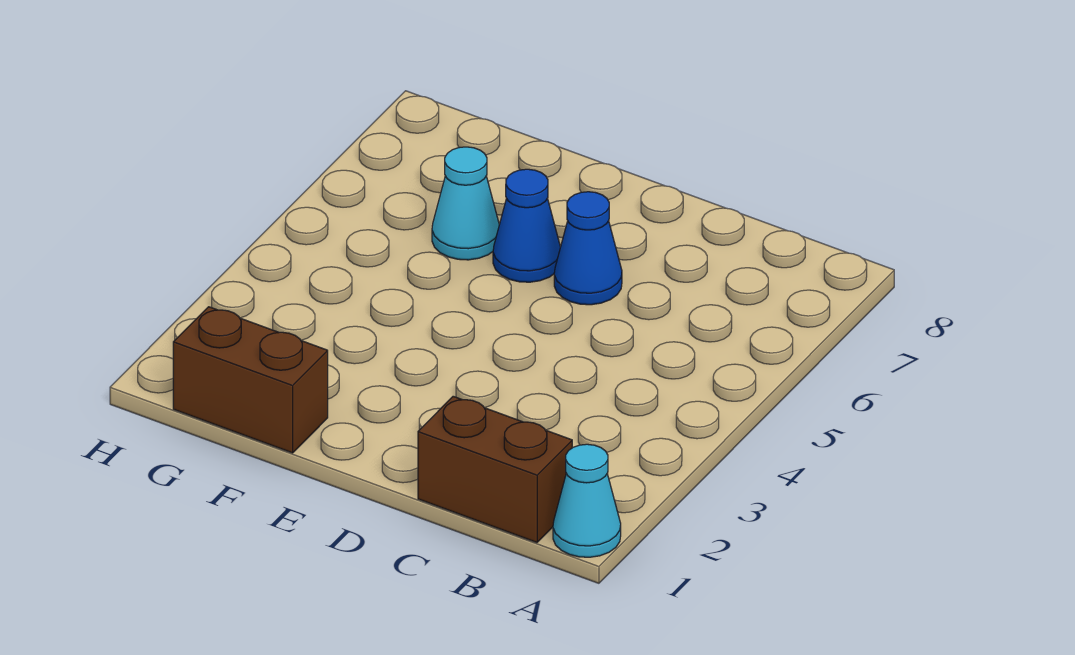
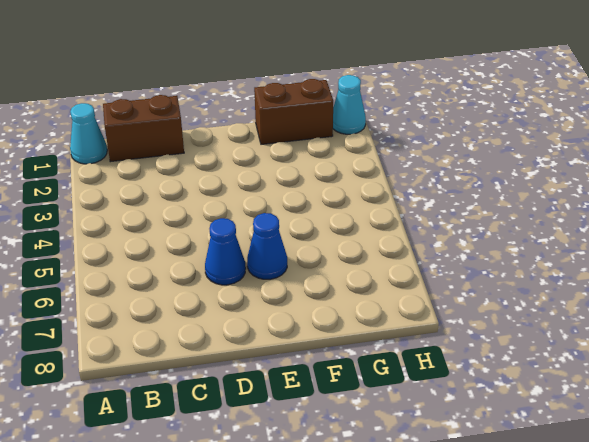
cyan cone F6 level 1 -> cyan cone H1 level 1

